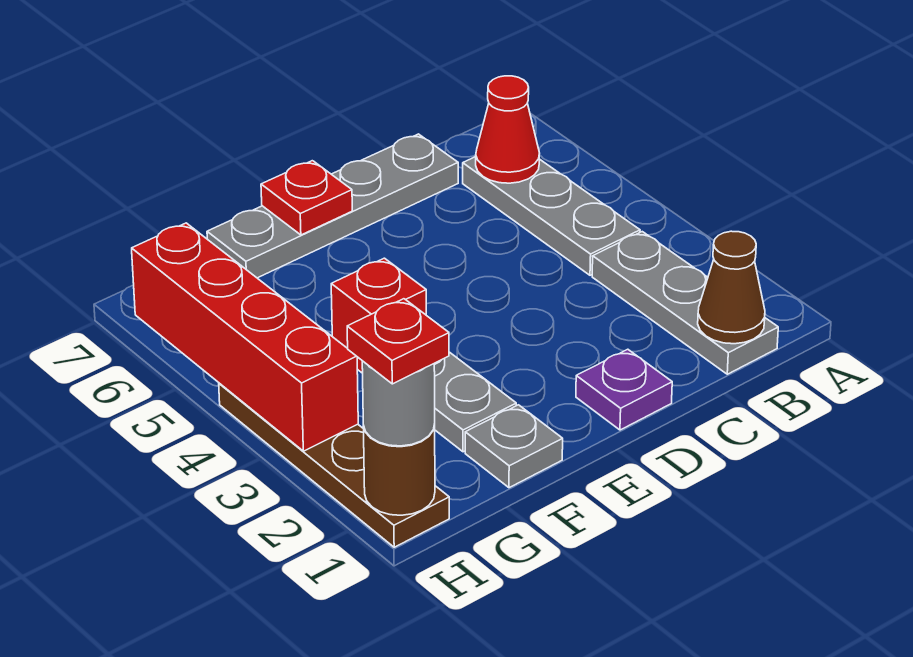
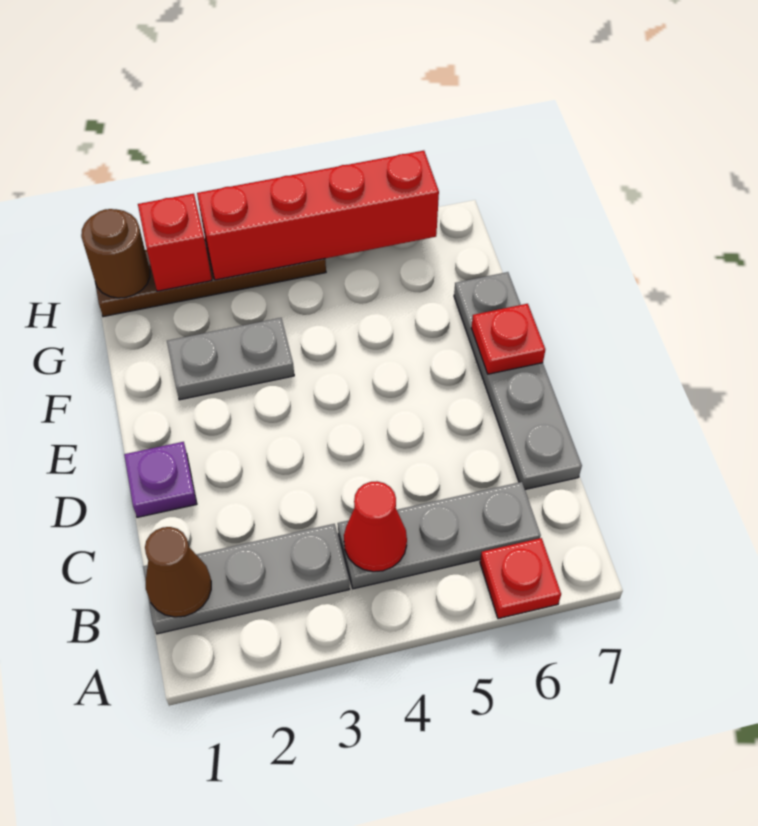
red cone B6 level 2 -> red cone B4 level 2
grey plate F1 level 1 -> none
red brick F4 level 1 -> red brick H2 level 2
grey round brick H1 level 3 -> none
red plate H1 level 4 -> red plate A6 level 1

